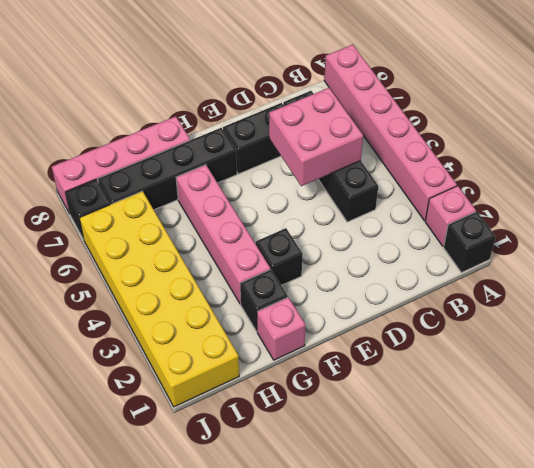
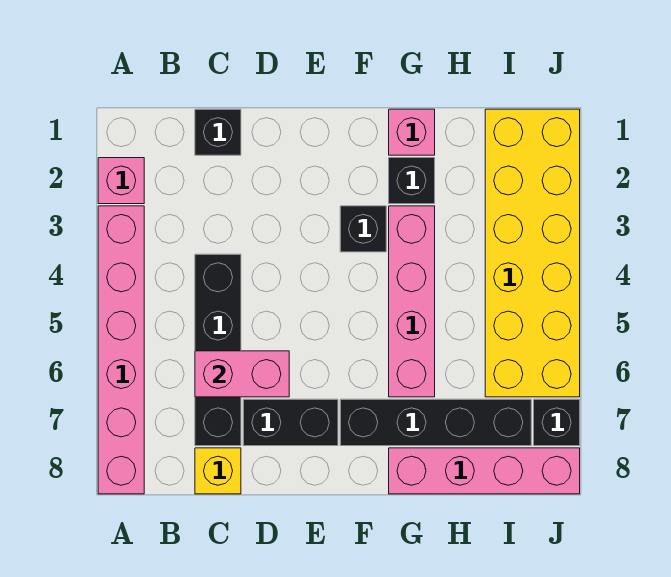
black brick A1 level 1 -> black brick C1 level 1
pink brick C5:D6 level 2 -> pink brick C6:D6 level 2
none -> yellow brick C8 level 1

